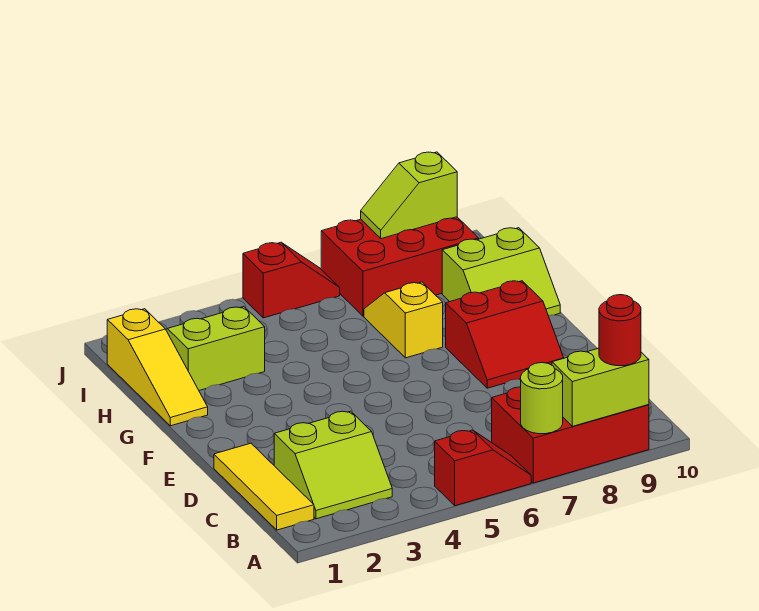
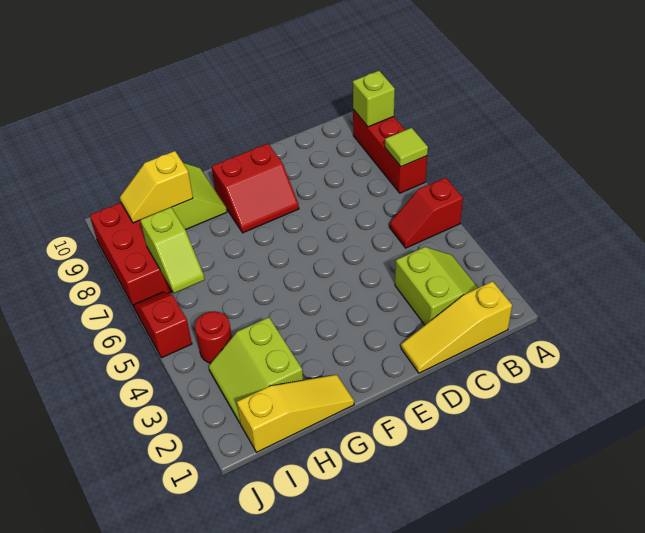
red slope A5:A6 level 1 top 5 -> red slope A5:B5 level 1 top A
red brick A7:B9 level 1 -> red brick A7:A9 level 1
lime round brick A7 level 2 -> lime tile A7 level 2
lime brick A8:A9 level 2 -> lime brick A9 level 2
red round brick A9 level 3 -> red round brick I4 level 1
yellow tile B1:D1 level 1 -> yellow slope B1:D1 level 1 top B
red slope E8:F9 level 1 top F -> red slope E8:F9 level 1 top 9
yellow slope G7:H7 level 1 top G -> yellow slope H9:I9 level 2 top H
lime slope J8:J9 level 2 top 9 -> lime slope I6:I7 level 2 top 7

